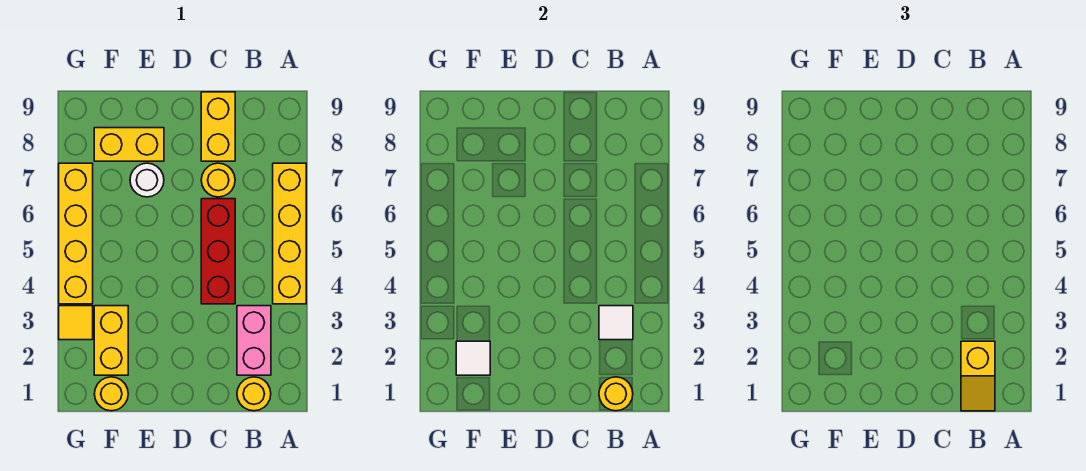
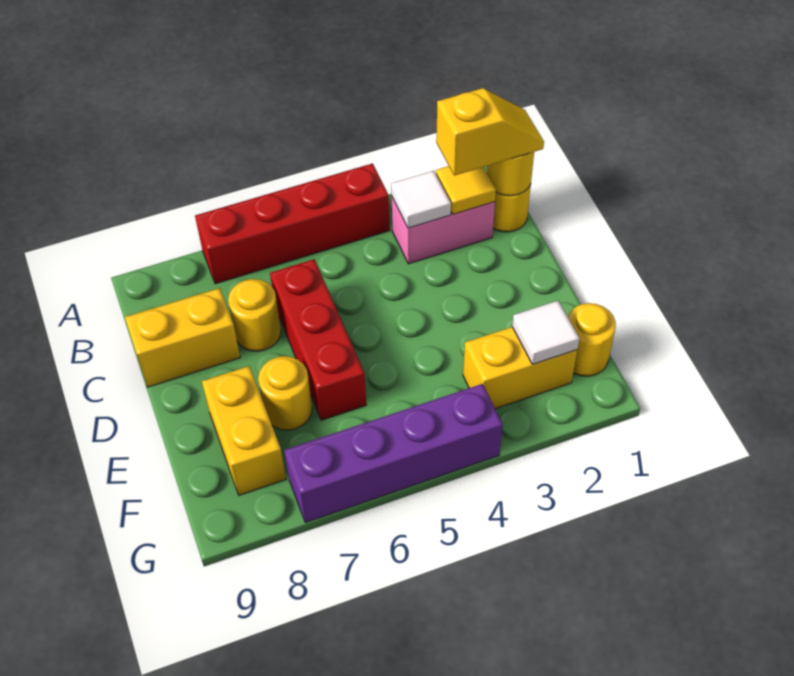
yellow brick A4:A7 level 1 -> red brick A4:A7 level 1
red brick C4:C6 level 1 -> red brick C6:E6 level 1
white round brick E7 level 1 -> yellow round brick E7 level 1
yellow tile G3 level 1 -> yellow tile B2 level 2
yellow brick G4:G7 level 1 -> purple brick G4:G7 level 1

